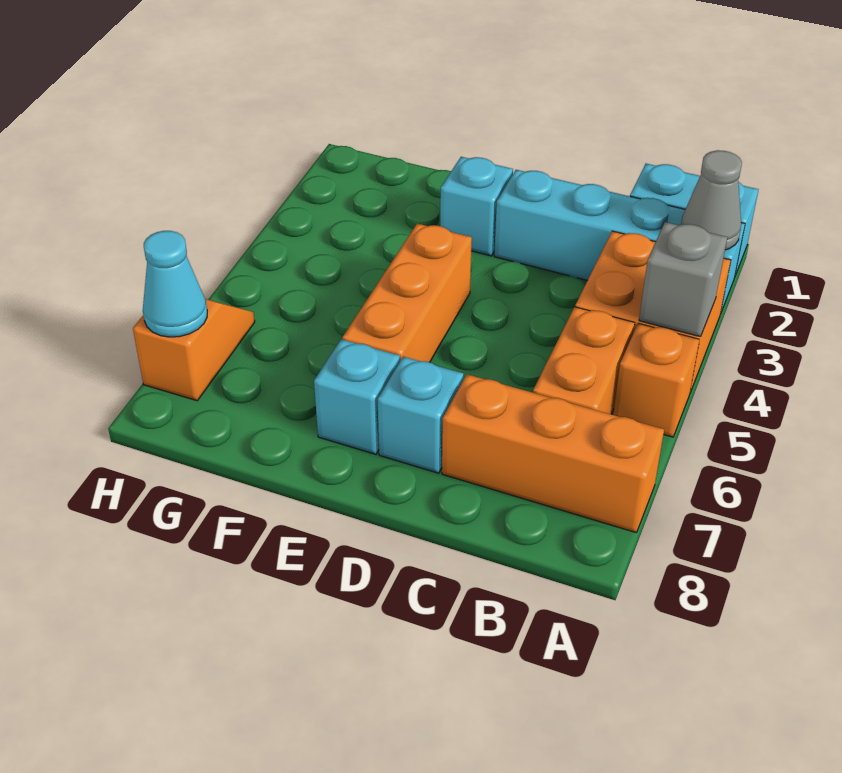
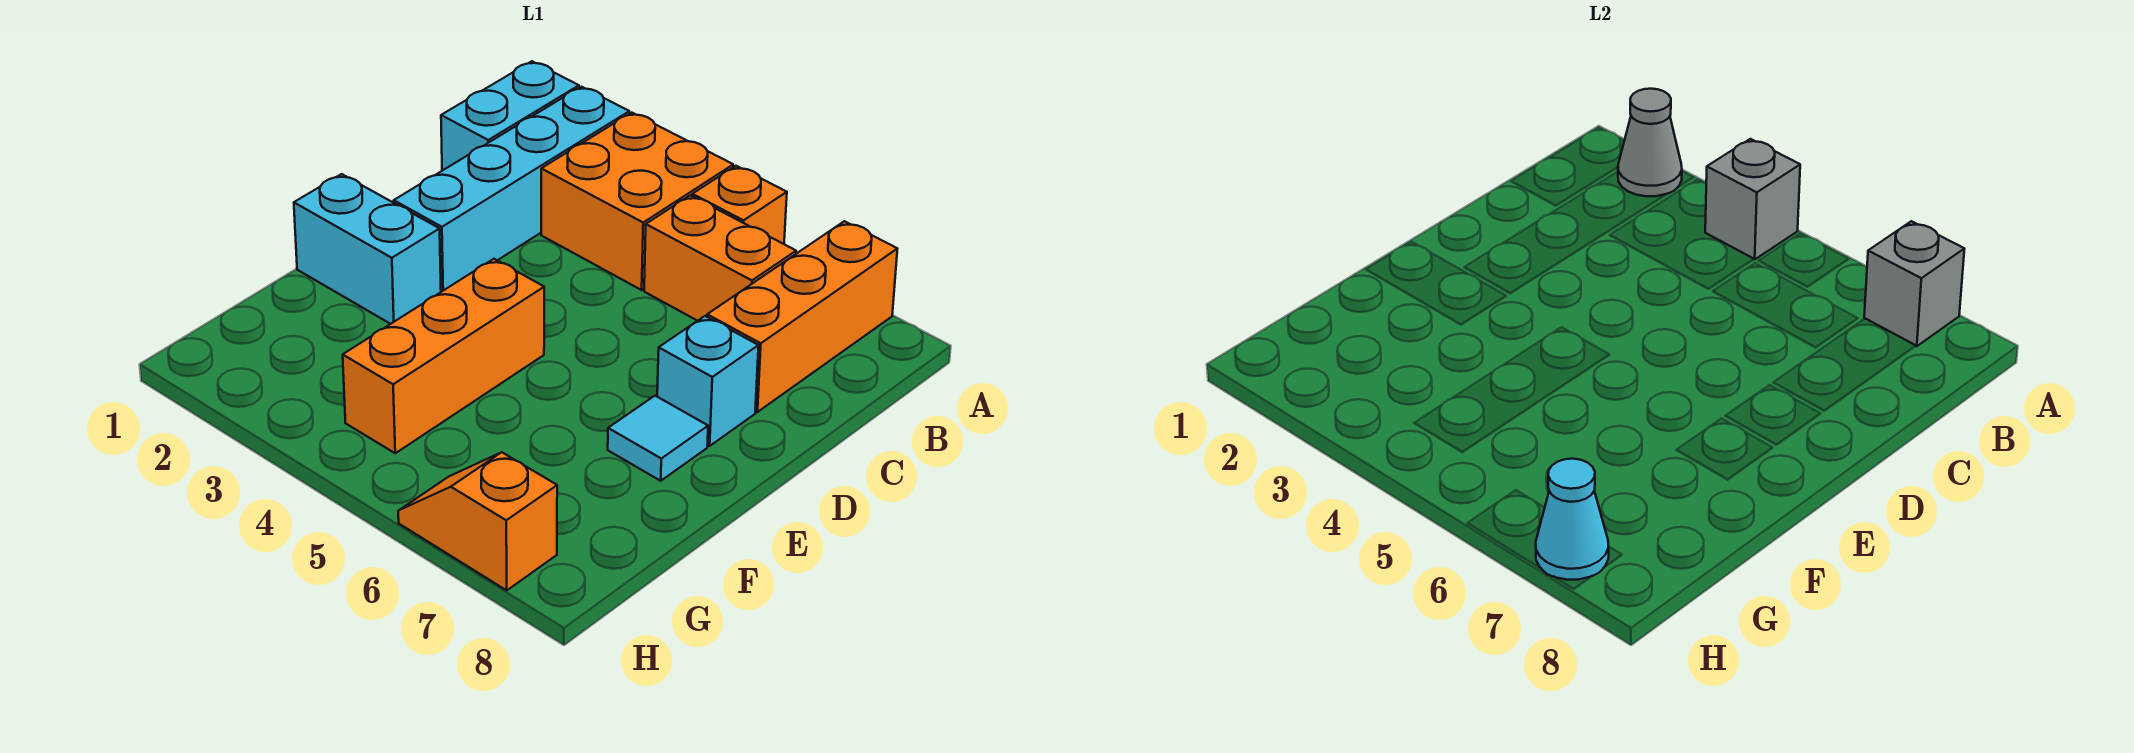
none -> grey brick A7 level 2
cyan brick E2 level 1 -> cyan brick E1:E2 level 1
orange brick E4:E6 level 1 -> orange brick E4:G4 level 1
cyan brick E7 level 1 -> cyan tile E7 level 1

